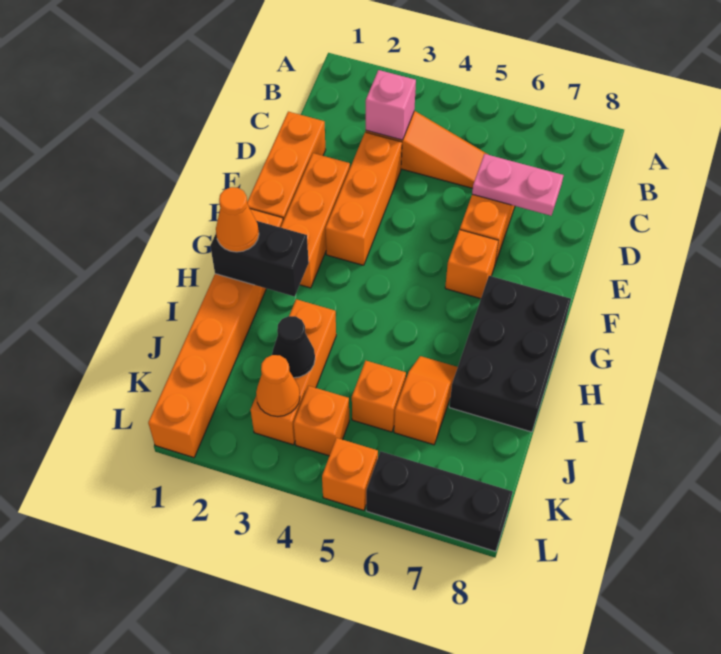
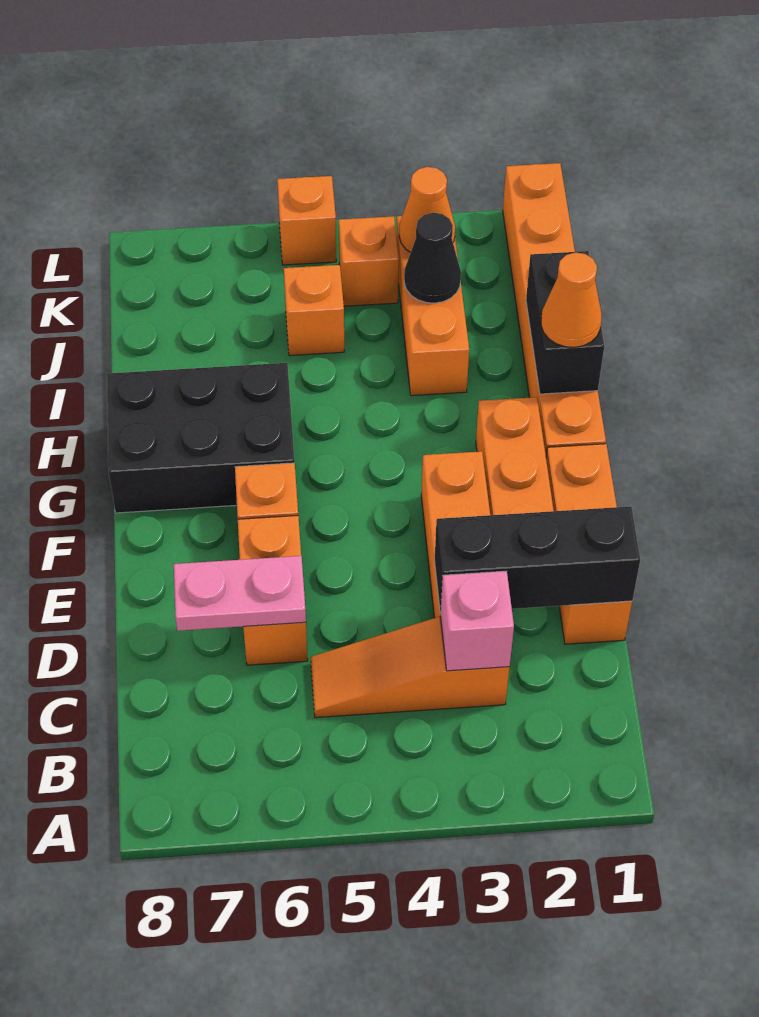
black brick G7:I8 level 1 -> black brick G6:H8 level 1
black brick H1:H2 level 2 -> black brick H1:I1 level 2
orange slope I6:J6 level 1 top J -> none
black brick L6:L8 level 1 -> black brick D1:D3 level 2

